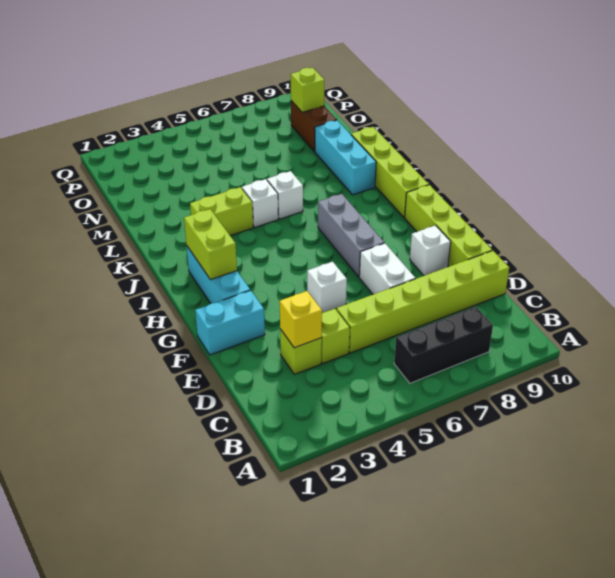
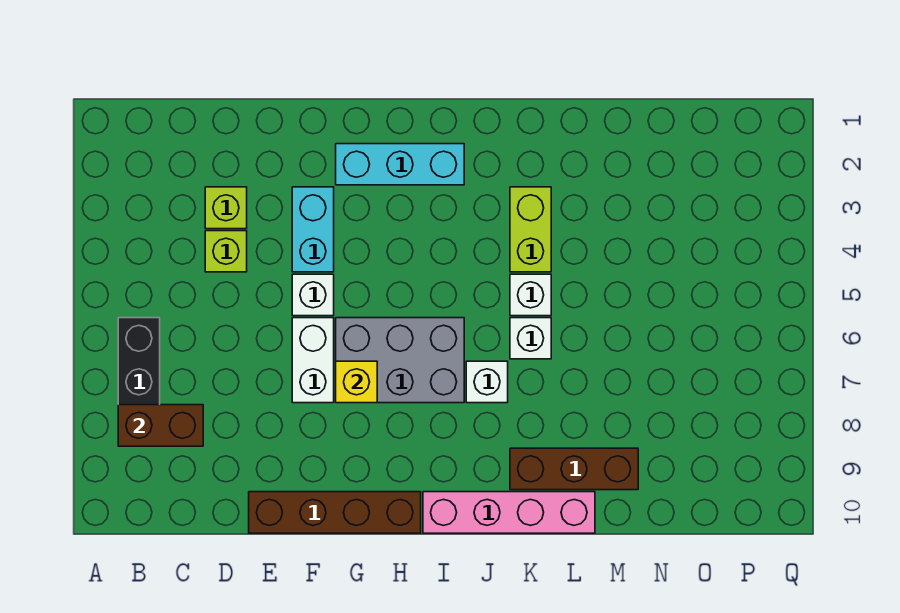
yellow brick D3 level 2 -> yellow brick G7 level 2
lime brick D5:D10 level 1 -> none
white brick E7:F7 level 1 -> white brick F6:F7 level 1
lime brick E10:H10 level 1 -> brown brick E10:H10 level 1
cyan brick F1:F2 level 1 -> cyan brick F3:F4 level 1
white brick F9 level 1 -> white brick J7 level 1
grey brick G7:I7 level 1 -> grey brick G6:I7 level 1
lime brick H2:I2 level 2 -> none
lime brick I10:L10 level 1 -> pink brick I10:L10 level 1
cyan brick K9:M9 level 1 -> brown brick K9:M9 level 1
brown brick N9:O9 level 1 -> brown brick B8:C8 level 2
lime brick O9 level 2 -> none

